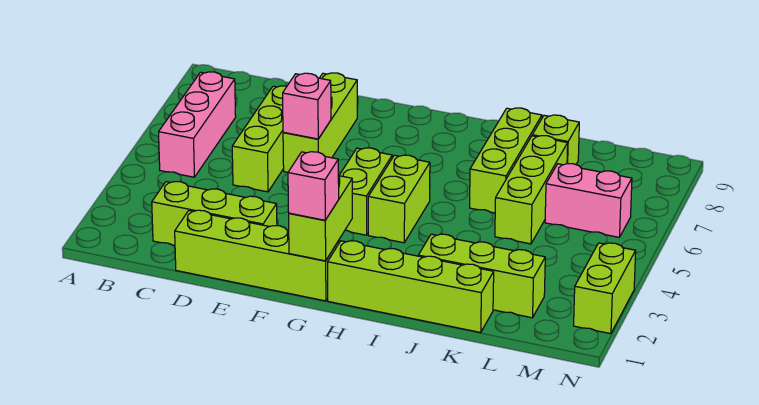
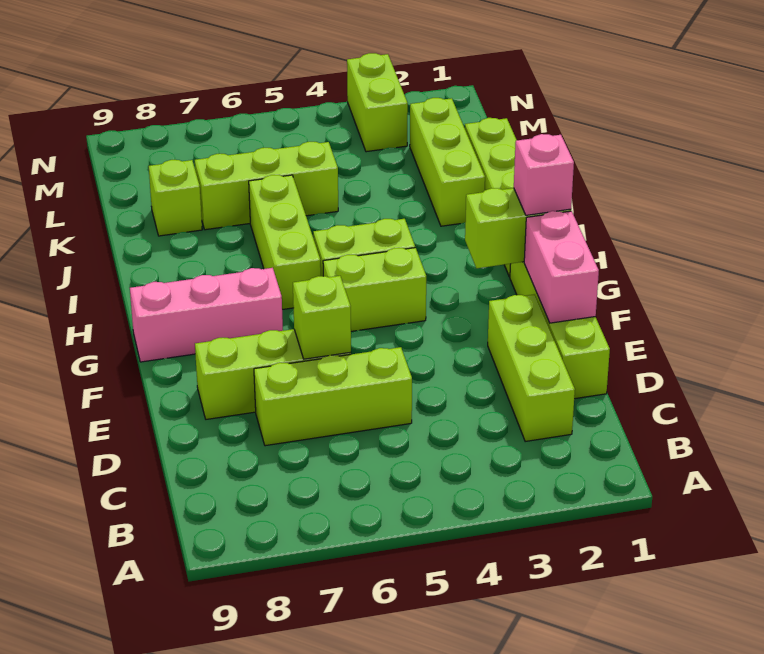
pink brick B5:B7 level 1 -> pink brick G7:G9 level 1
pink brick E6 level 2 -> lime brick E6 level 2
lime brick J6:J8 level 1 -> lime brick H6:J6 level 1
pink brick L6:M6 level 1 -> pink brick E1:F1 level 2
lime brick N2:N3 level 1 -> lime brick M3:N3 level 1

